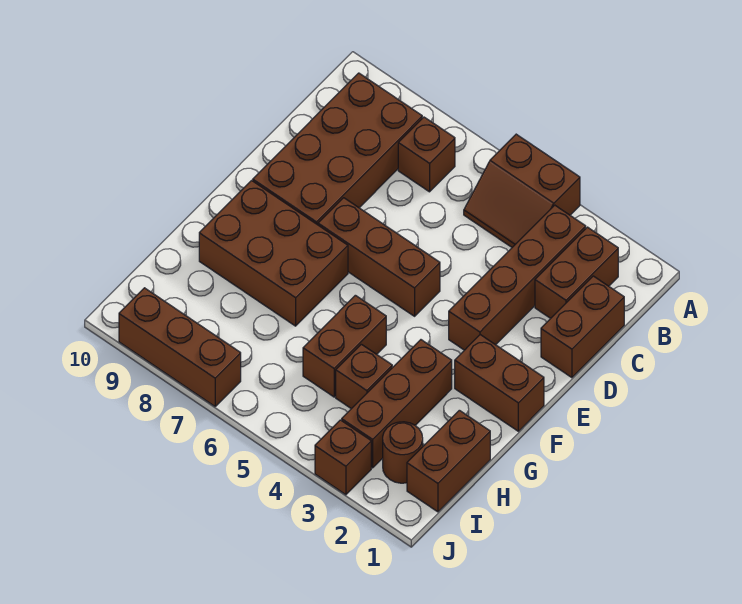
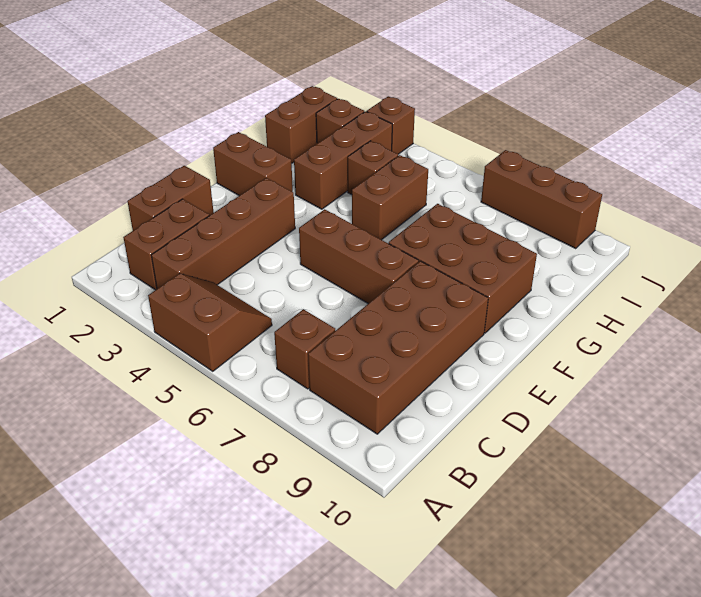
brown round brick I2 level 1 -> brown brick I2 level 1

